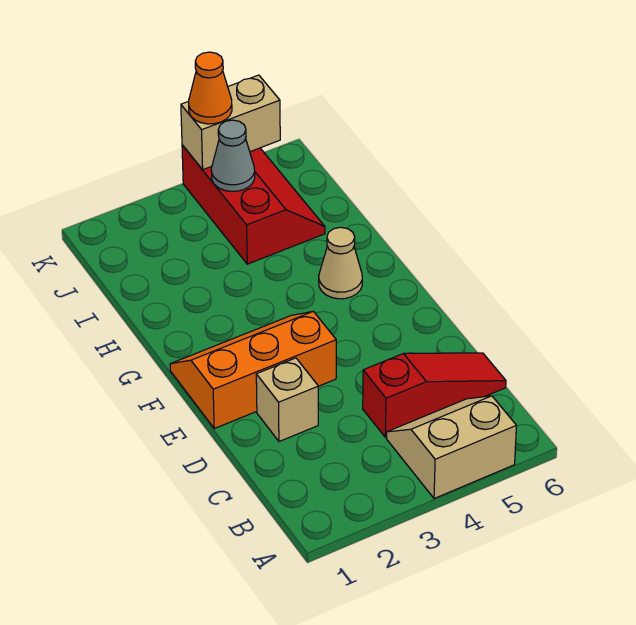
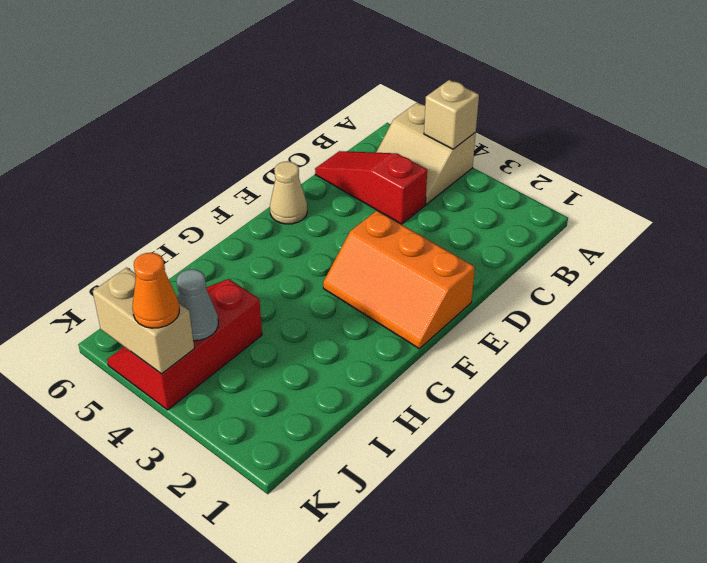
tan brick D2 level 1 -> tan brick A4 level 2
tan cone G5 level 1 -> tan cone E6 level 1

